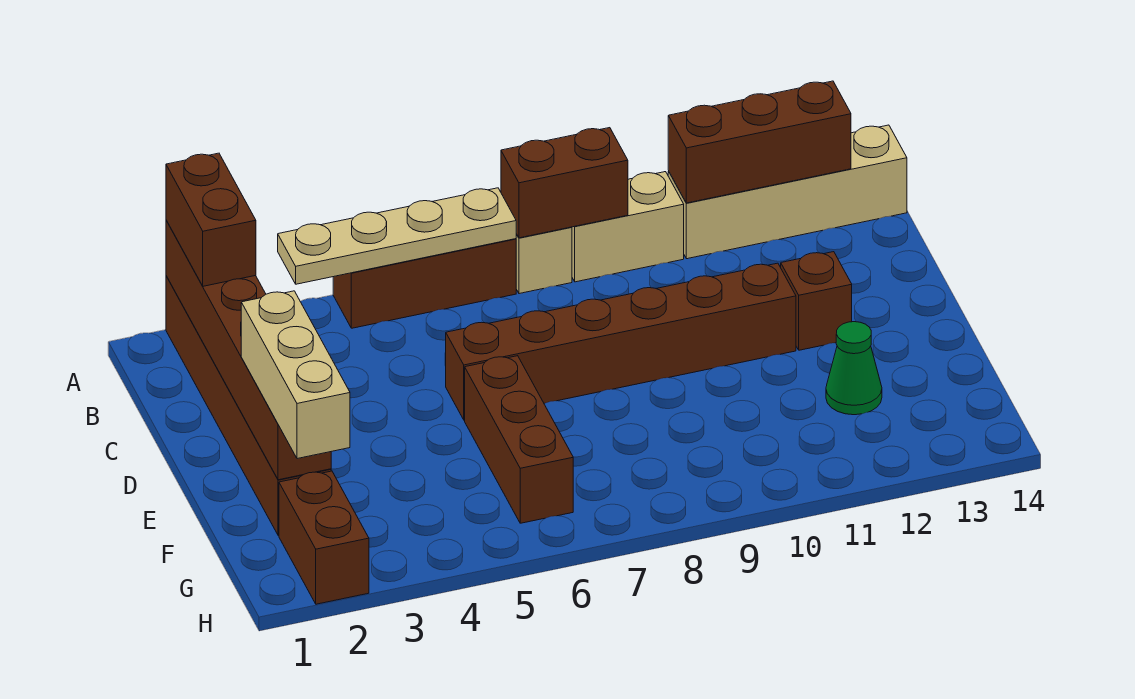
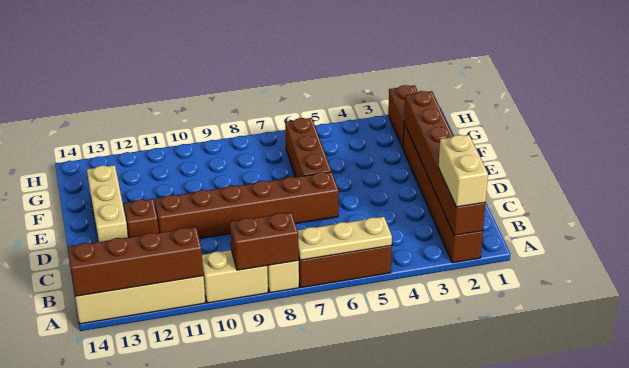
brown brick A2:B2 level 3 -> tan brick A2:B2 level 3
tan plate A4:A7 level 2 -> tan plate A5:A7 level 2
brown brick A11:A13 level 2 -> brown brick A11:A14 level 2
tan brick E2:G2 level 3 -> tan brick D13:F13 level 1
green cone F12 level 1 -> none

